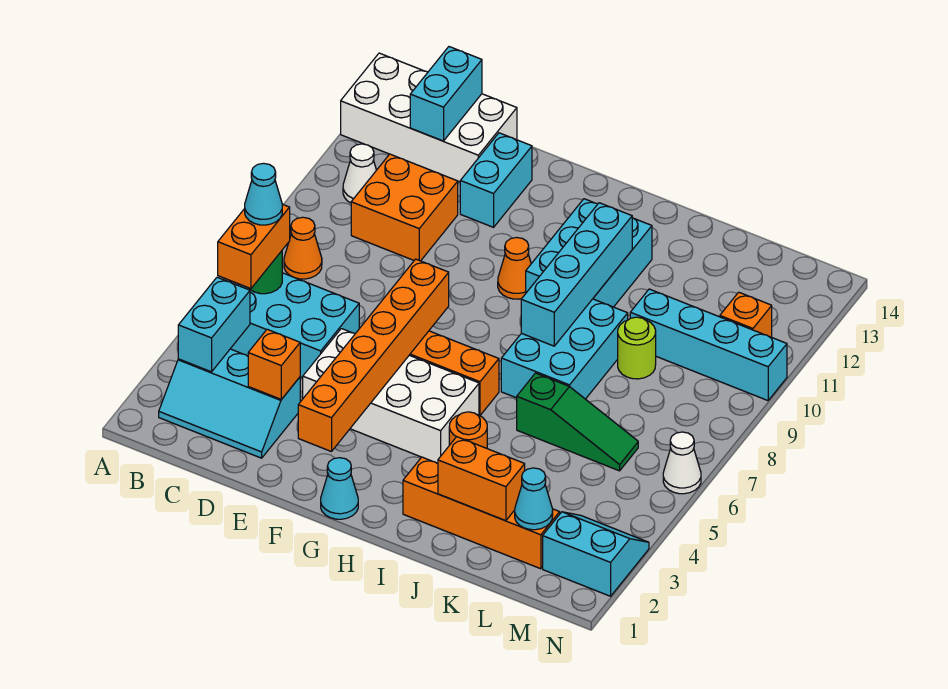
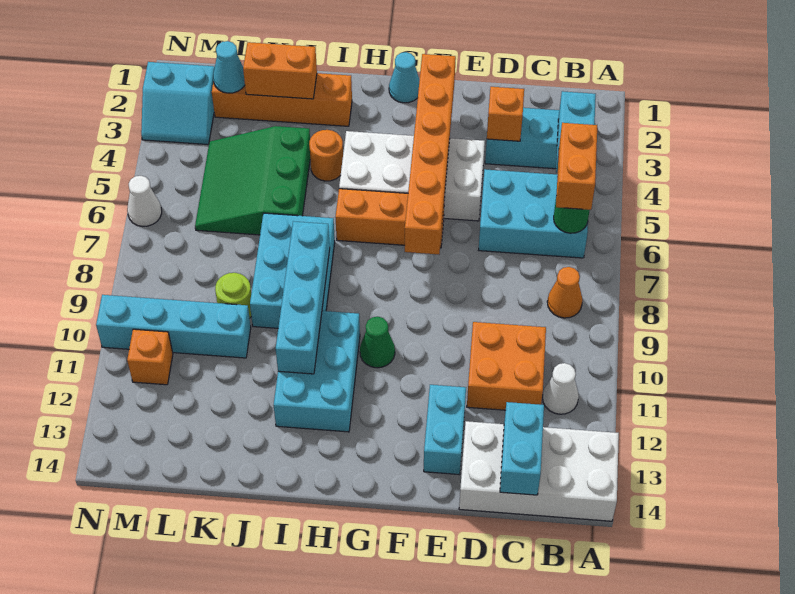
cyan cone B6 level 4 -> none
orange cone G10 level 1 -> green cone G10 level 1
green slope J6:L6 level 1 top J -> green slope J4:L6 level 1 top J

